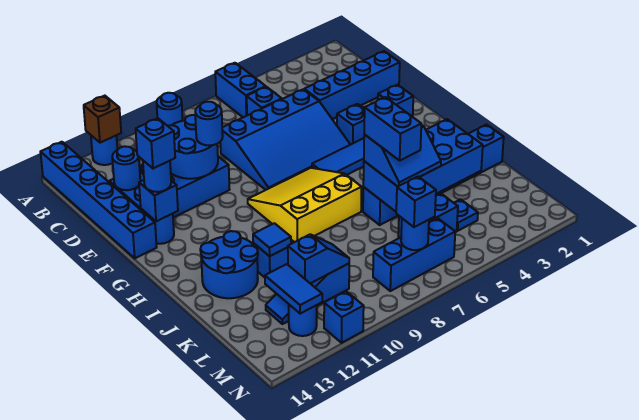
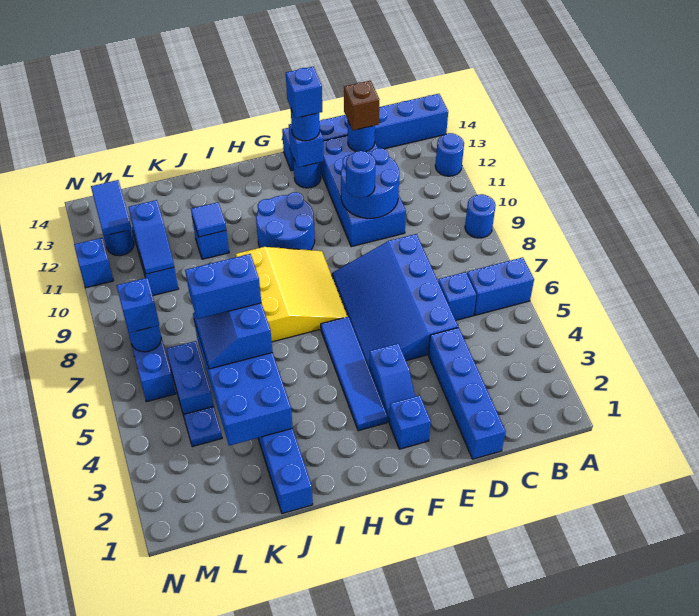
brown brick A12 level 2 -> brown brick D13 level 3
blue round brick I12:J13 level 1 -> blue round brick G10:H11 level 1
blue tile L12:M12 level 2 -> blue tile M12:M13 level 2

